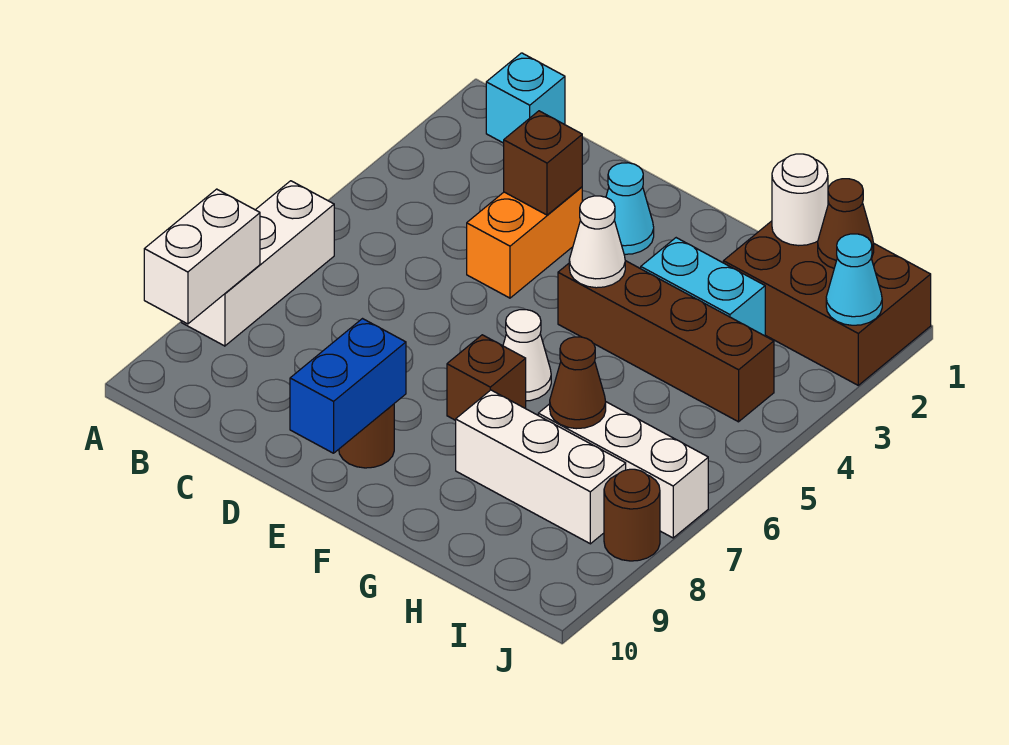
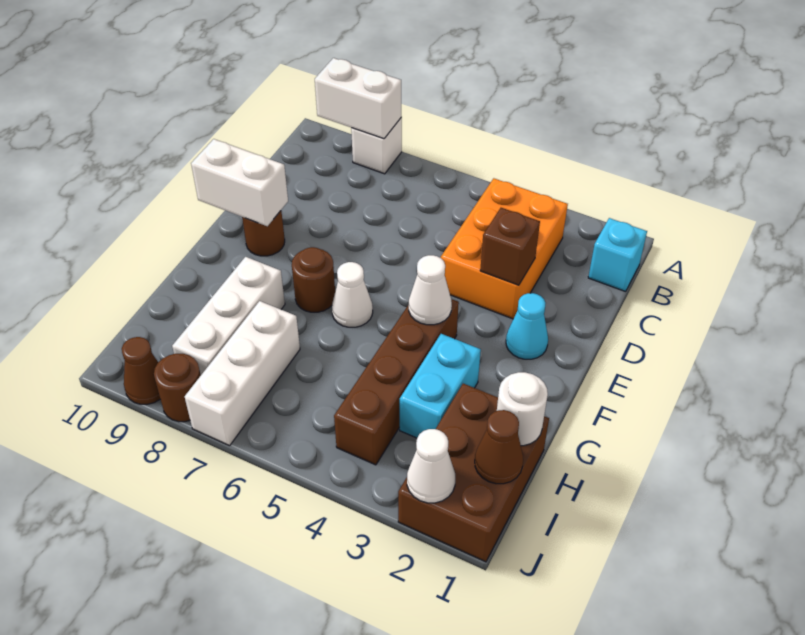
white brick A6:A8 level 1 -> white brick A8 level 1
orange brick D3:D4 level 1 -> orange brick B3:D4 level 1
blue brick E9:E10 level 2 -> white brick E9:E10 level 2
brown brick F7 level 1 -> brown round brick F7 level 1
brown cone H7 level 2 -> brown cone J9 level 1
cyan cone J2 level 2 -> white cone J2 level 2

